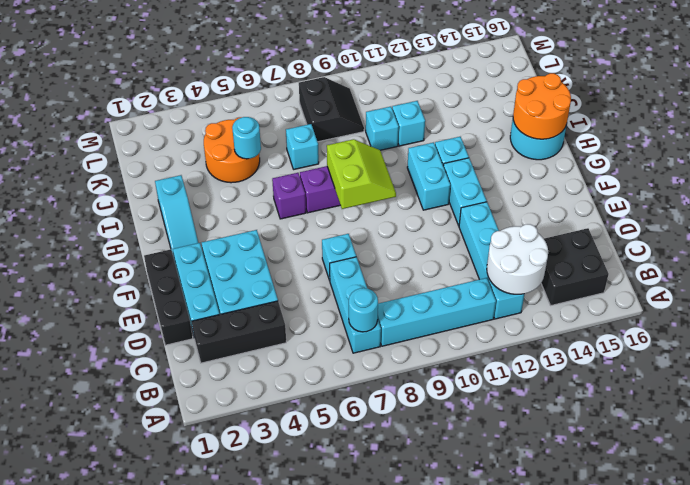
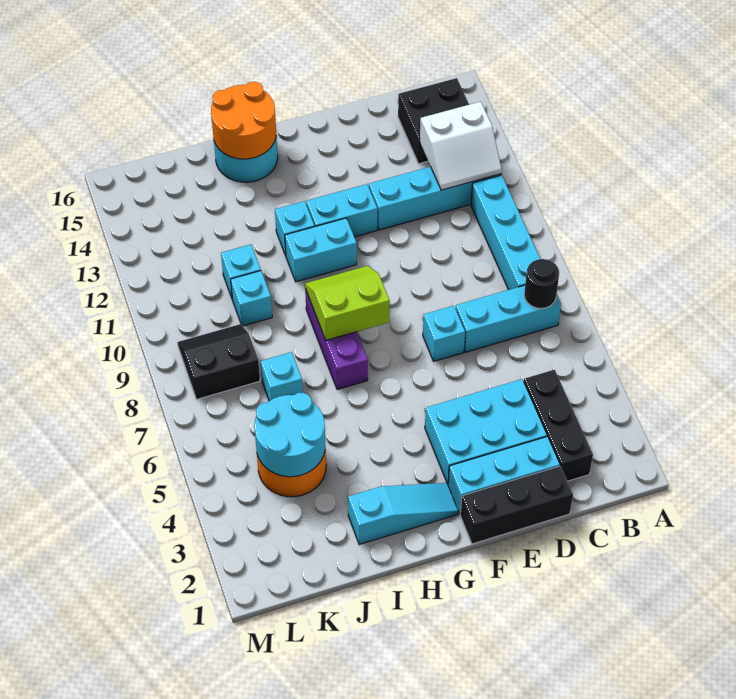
cyan round brick B7 level 2 -> black round brick B7 level 2
white round brick B12:C13 level 2 -> white slope B12:C13 level 2 top 13
purple brick H6 level 1 -> none
cyan round brick J5 level 2 -> cyan round brick J4:K5 level 2

